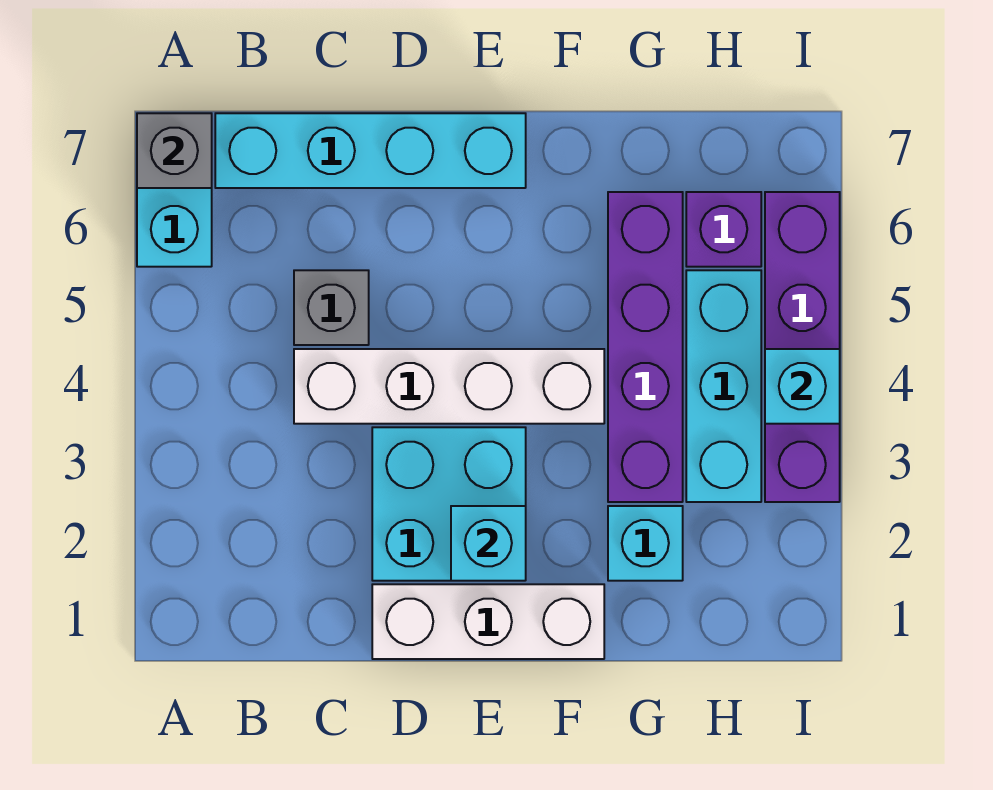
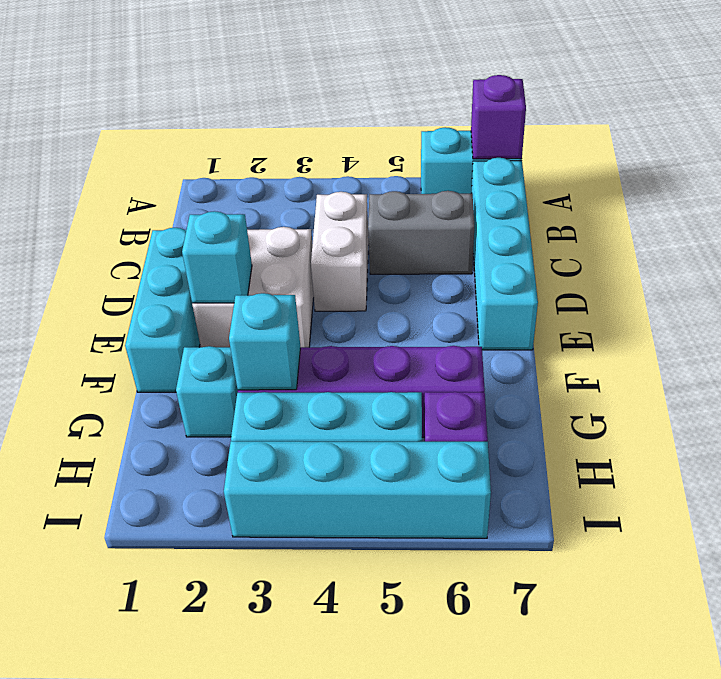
grey brick A7 level 2 -> purple brick A7 level 2
white brick C4:F4 level 1 -> white brick C4:D4 level 1
grey brick C5 level 1 -> grey brick C5:C6 level 1
white brick D1:F1 level 1 -> cyan brick D1:F1 level 1
cyan brick D2:E3 level 1 -> white brick D2:E3 level 1
purple brick I3:I6 level 1 -> cyan brick I3:I6 level 1
cyan brick I4 level 2 -> cyan brick G3 level 2

